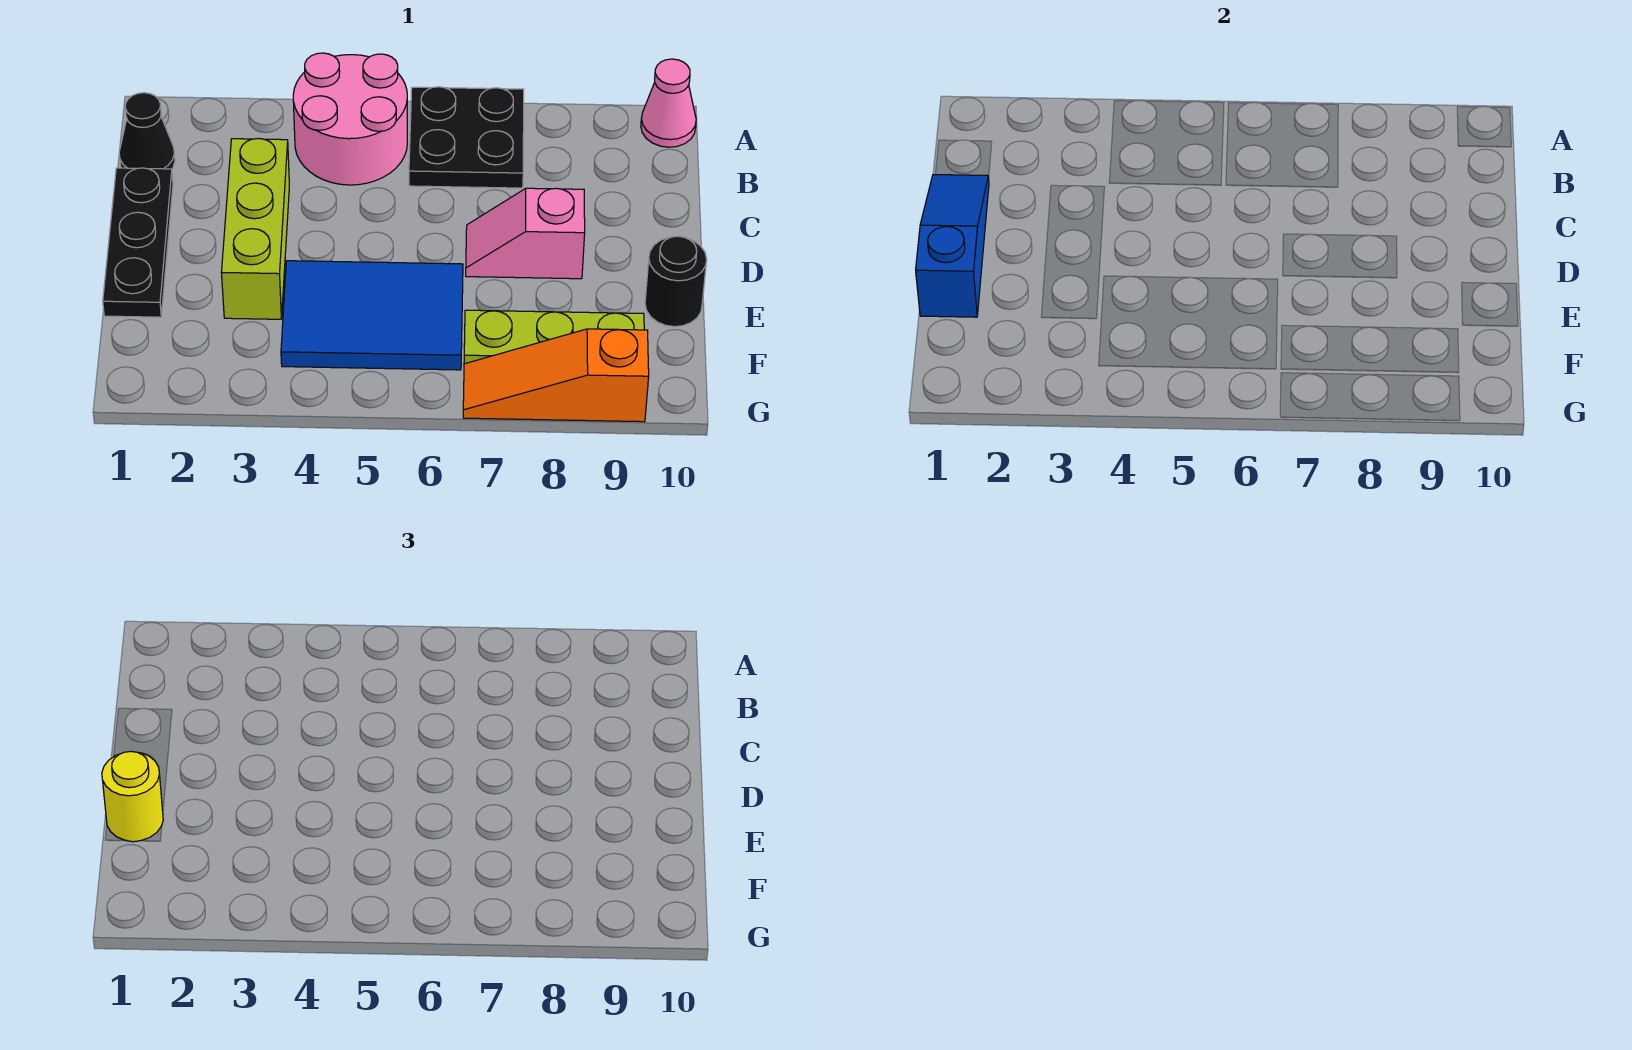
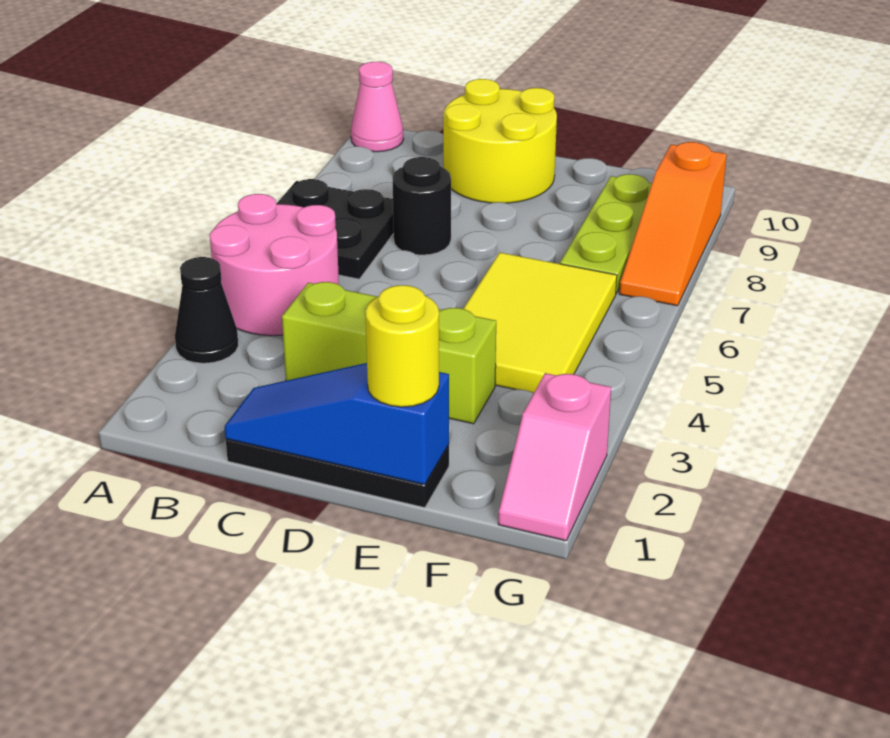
black cone B1 level 1 -> black cone A3 level 1
none -> yellow round brick C9:D10 level 1
pink slope D7:D8 level 1 top 8 -> pink slope G1:G2 level 1 top 2
blue tile E4:F6 level 1 -> yellow tile E4:F6 level 1
black round brick E10 level 1 -> black round brick C7 level 1

